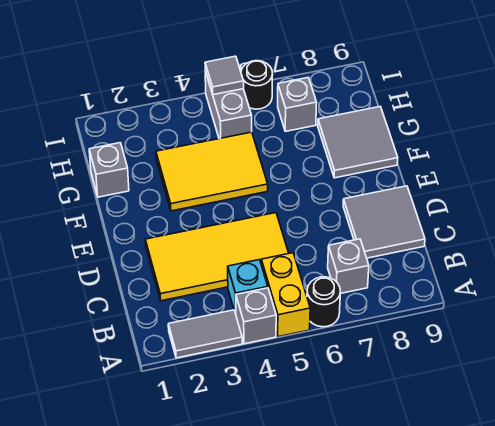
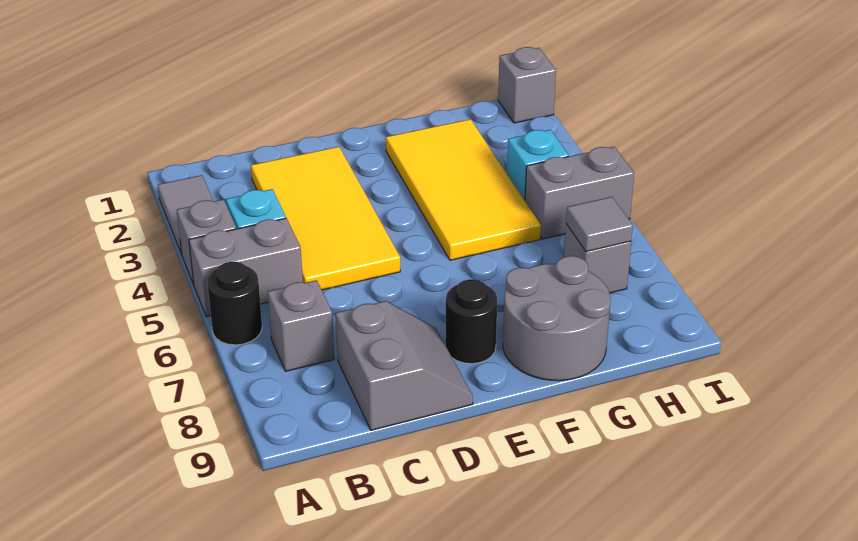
yellow brick A5:B5 level 1 -> grey brick A5:B5 level 1
grey tile C8:D9 level 1 -> grey slope C8:D9 level 1 top C
yellow tile F3:G5 level 1 -> yellow tile F2:G5 level 1
grey tile F8:G9 level 1 -> grey round brick F8:G9 level 1
grey brick G1 level 1 -> grey brick I1 level 1
none -> cyan brick H4 level 1
grey tile I5 level 2 -> grey tile H7 level 2
black round brick I6 level 1 -> black round brick E8 level 1

